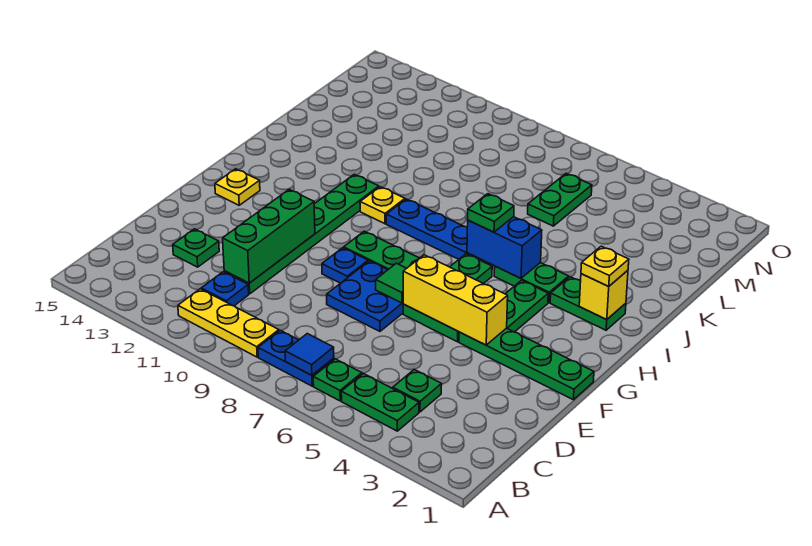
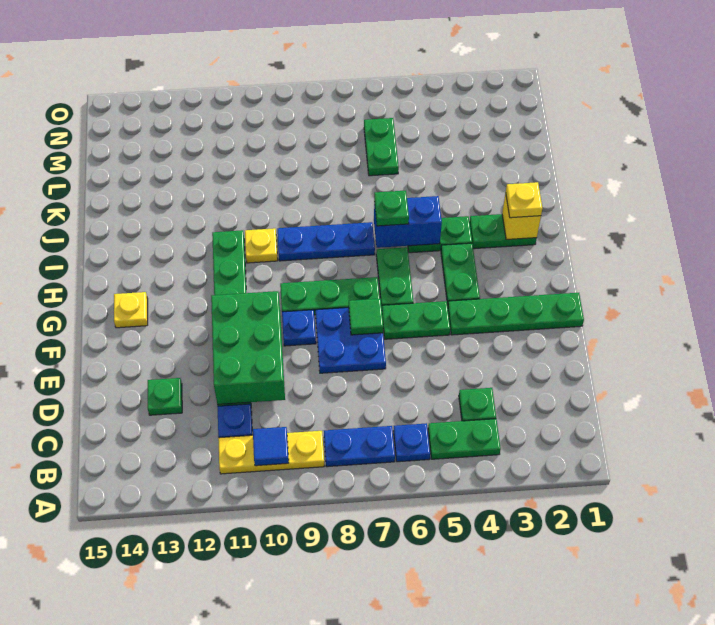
green plate B6 level 1 -> blue plate B6 level 1
blue tile B7 level 2 -> blue tile B10 level 2
green brick D11:F11 level 2 -> green brick D10:F11 level 2
yellow brick F4:F6 level 2 -> none

